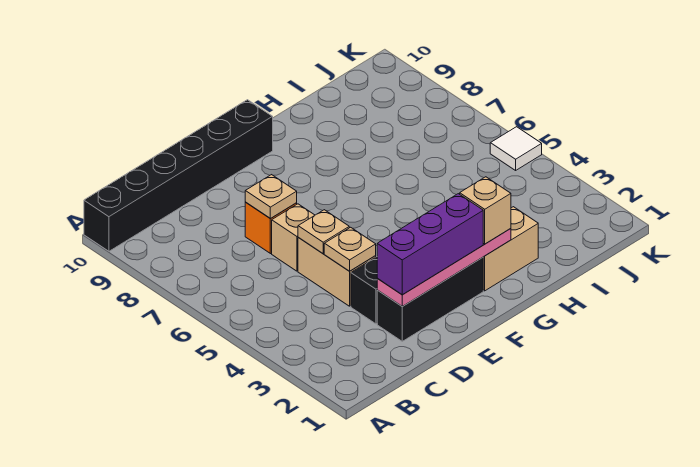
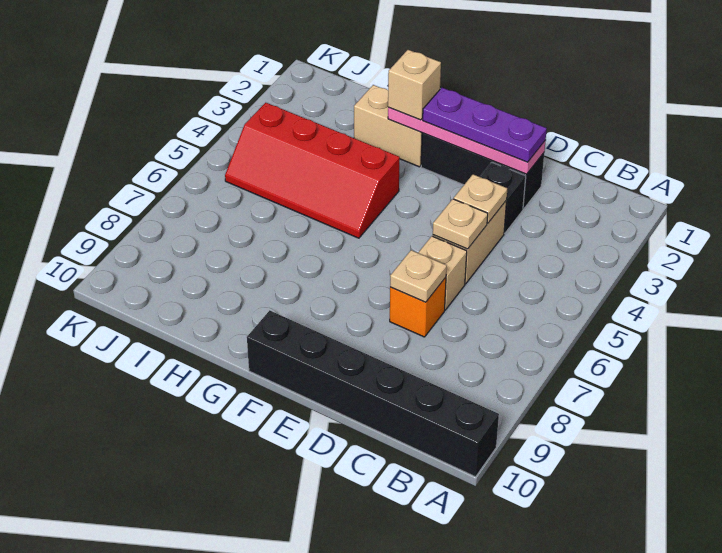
purple brick D2:F2 level 3 -> purple plate D2:F2 level 3
none -> red slope G4:J5 level 1 top 4
white tile K5 level 1 -> none

